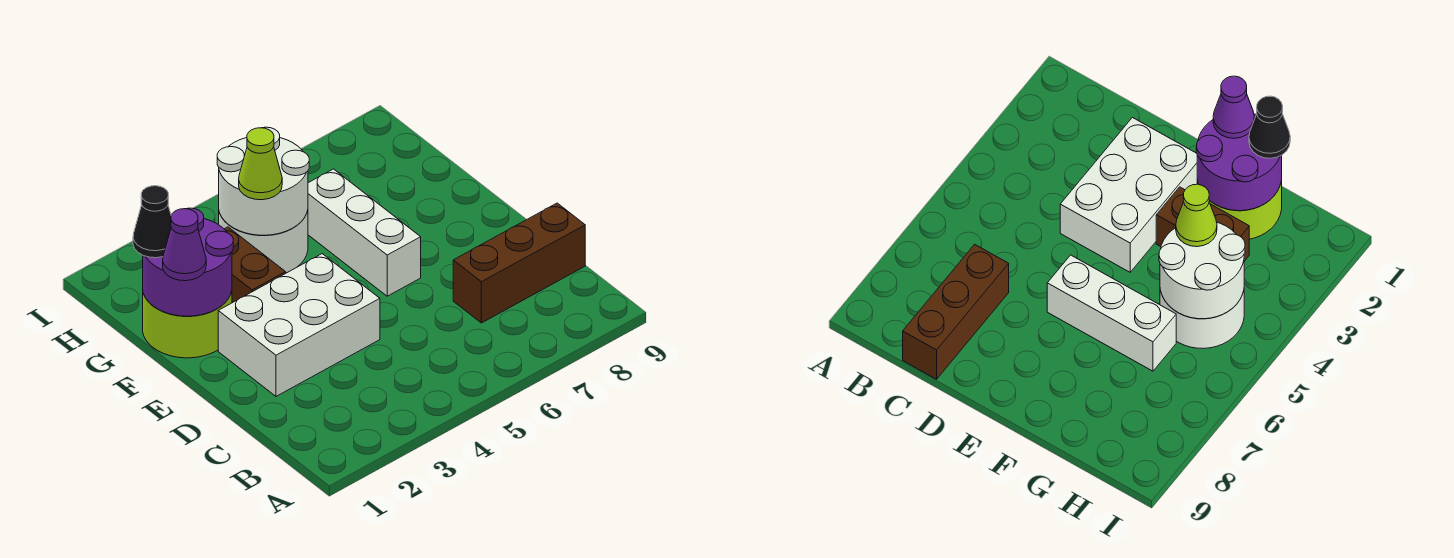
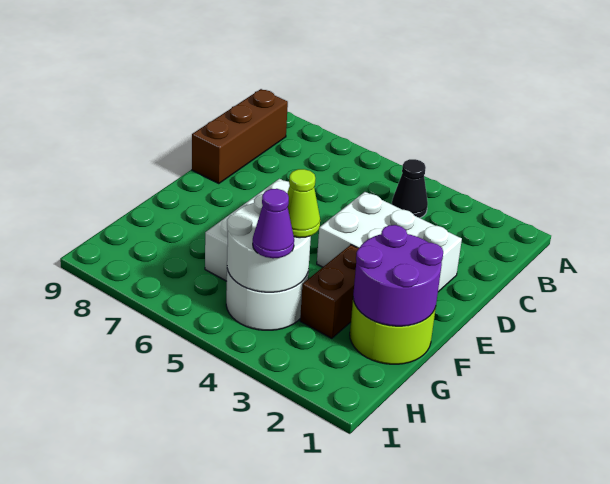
brown brick C7:C9 level 1 -> brown brick B9:D9 level 1
purple cone F1 level 3 -> purple cone H4 level 3
black cone G1 level 3 -> black cone B4 level 1

